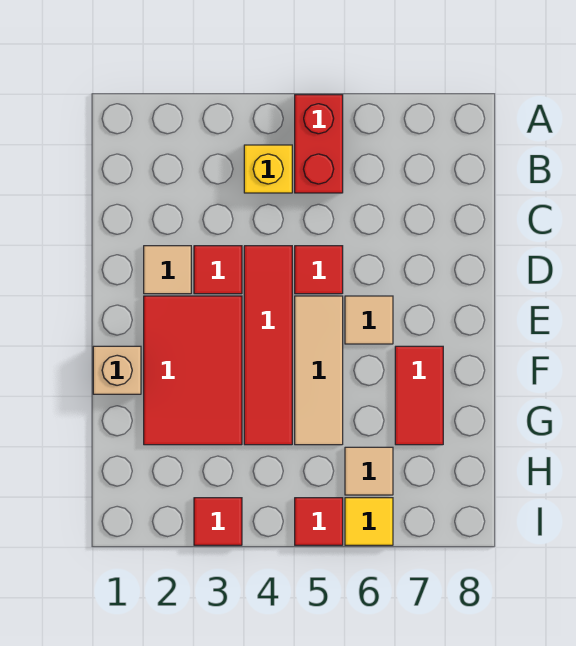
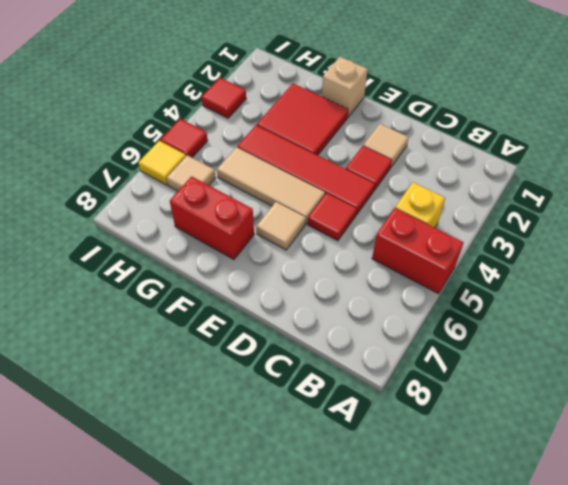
red tile E2:G3 level 1 -> red tile F2:G3 level 1
red tile F7:G7 level 1 -> red brick F7:G7 level 1

